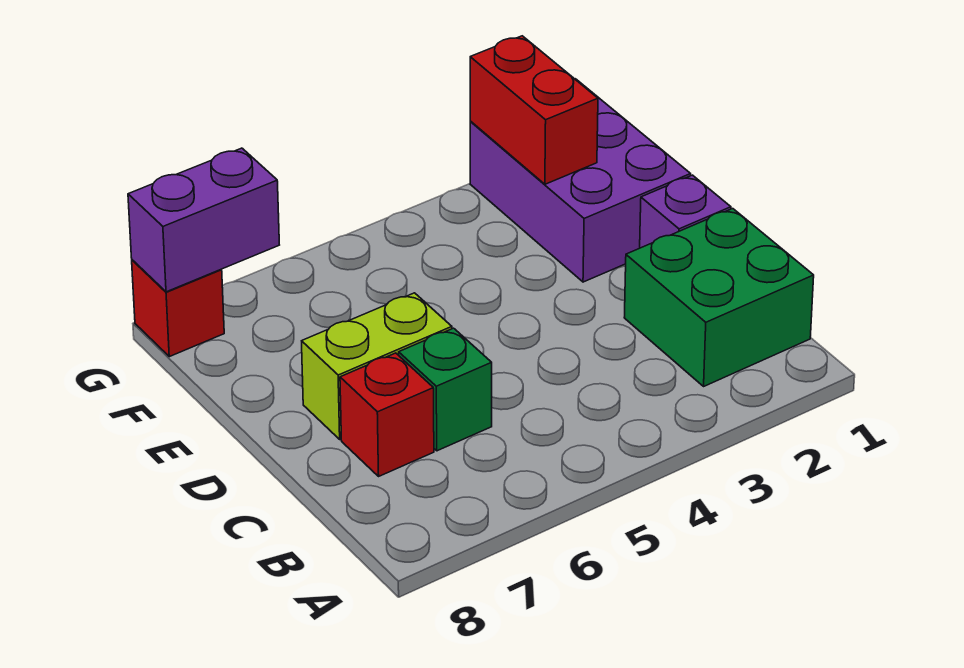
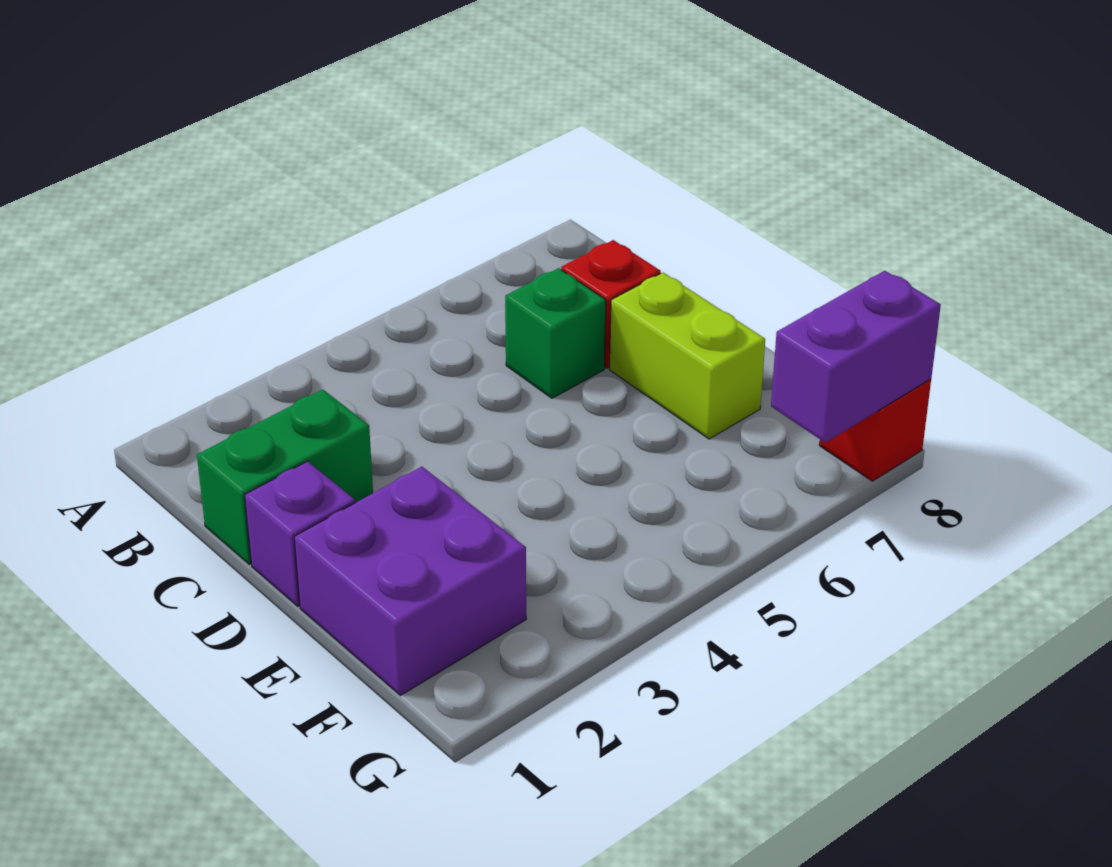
green brick B1:C2 level 1 -> green brick C1:C2 level 1
lime brick D6:D7 level 1 -> lime brick D7:E7 level 1
purple brick E1:G2 level 1 -> purple brick E1:F2 level 1
red brick F2:G2 level 2 -> none

